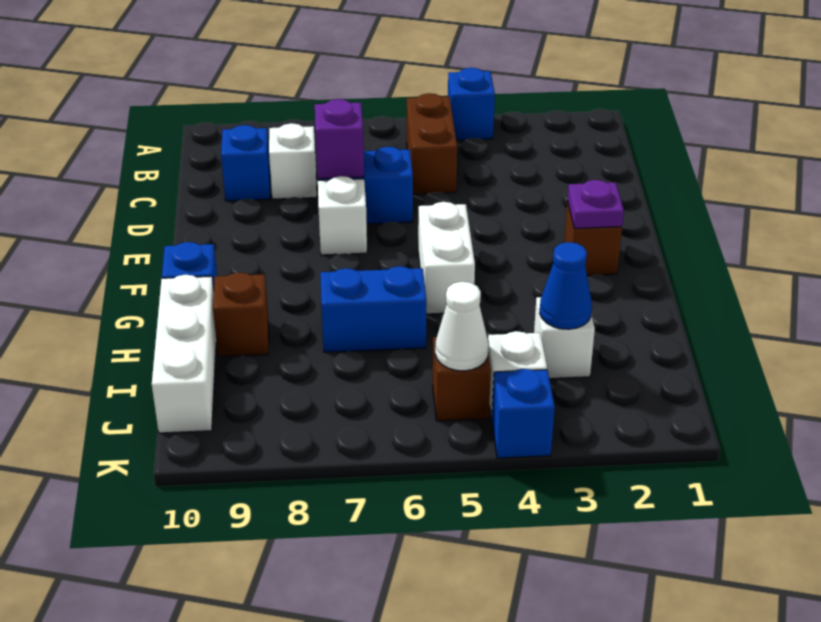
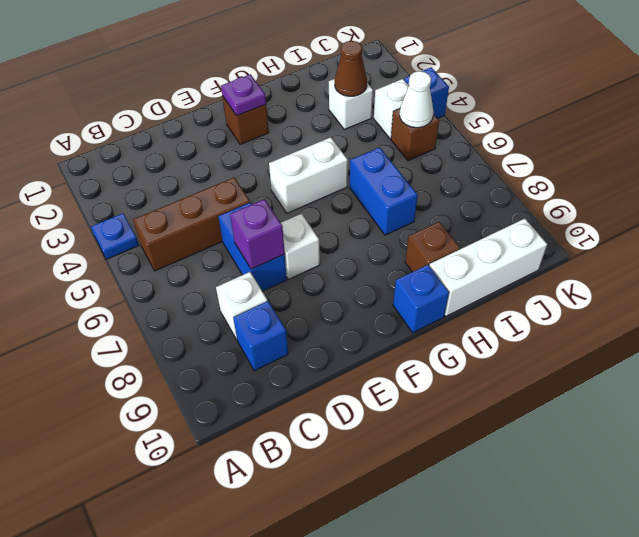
blue brick A4 level 1 -> blue plate A4 level 1
brown brick B5:C5 level 1 -> brown brick B5:D5 level 1
blue cone I3 level 2 -> brown cone I3 level 2

